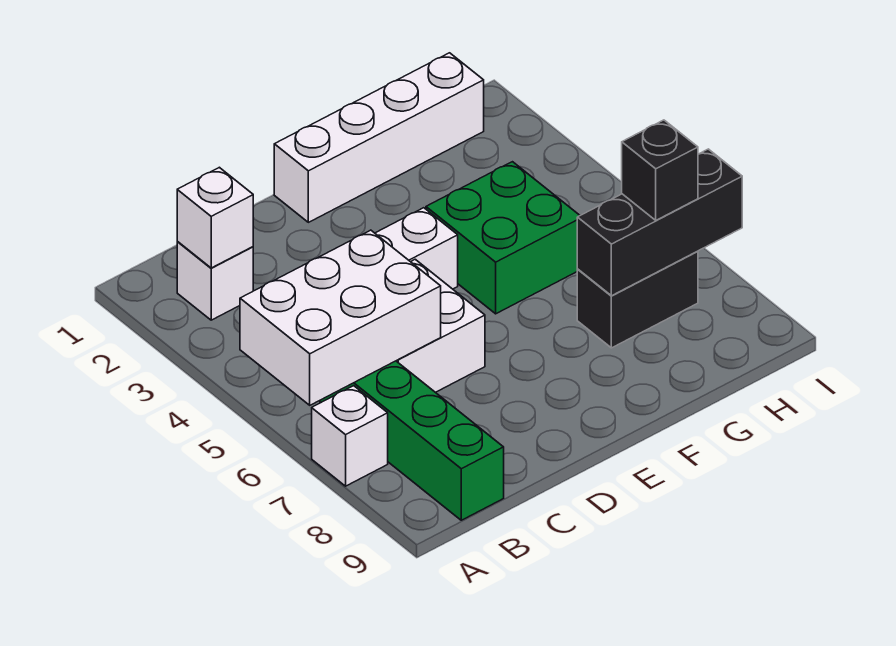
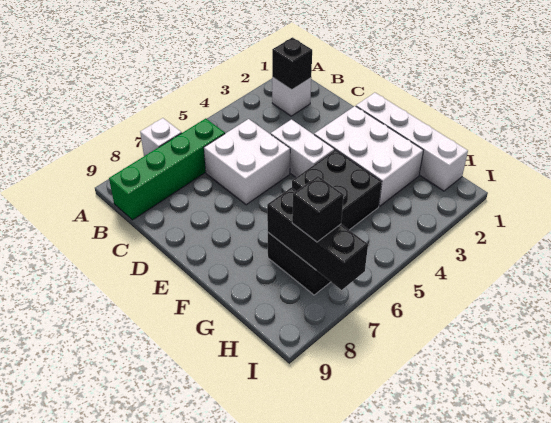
white brick A5:C6 level 2 -> white brick E2:G3 level 1
white brick B2 level 2 -> black brick B2 level 2
green brick F4:G5 level 1 -> black brick F4:G5 level 1

